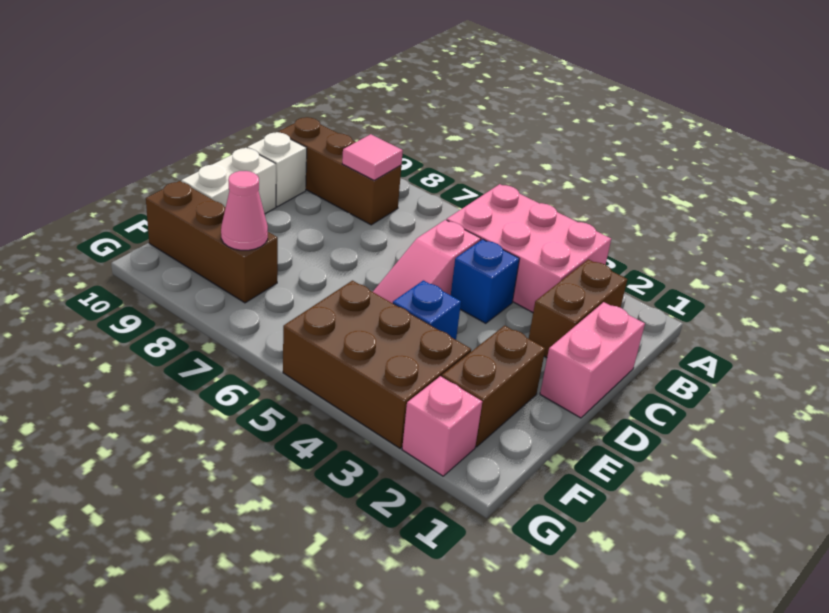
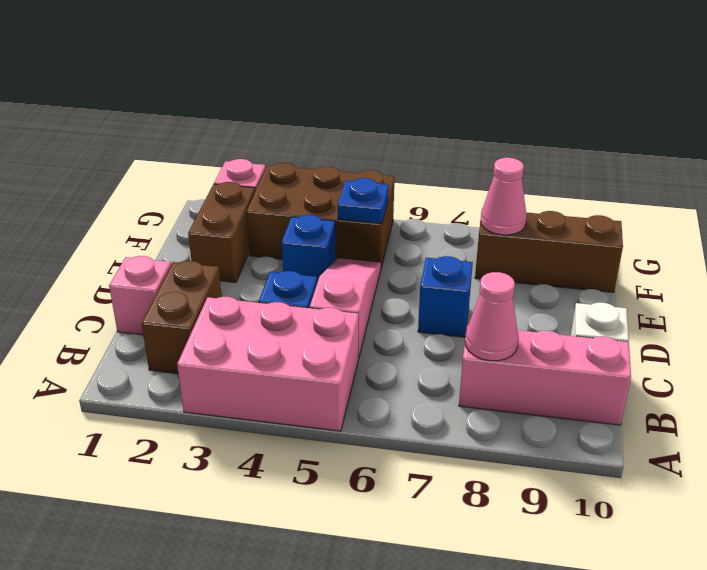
brown brick B8:B10 level 1 -> pink brick B8:B10 level 1
pink tile B8 level 2 -> pink cone B8 level 2
pink brick C1:D1 level 1 -> pink brick C1 level 1
none -> blue brick D7 level 1
white brick D10:E10 level 1 -> none
none -> blue plate F5 level 2

